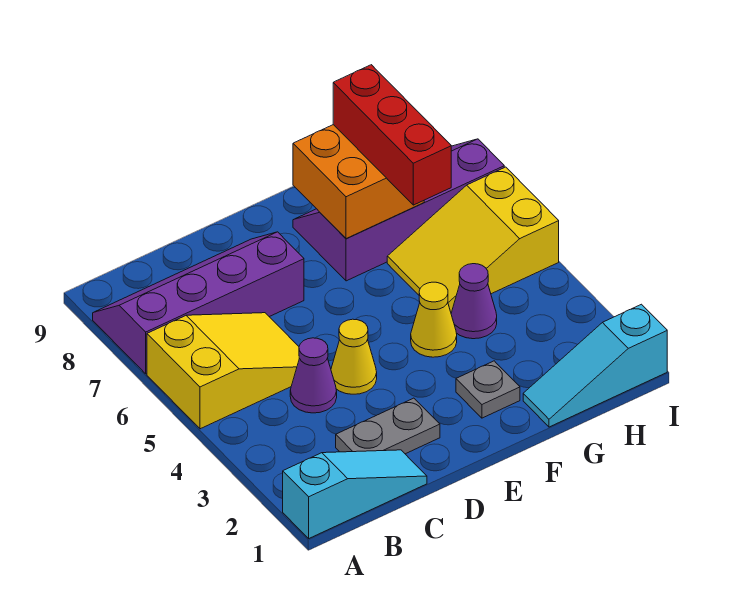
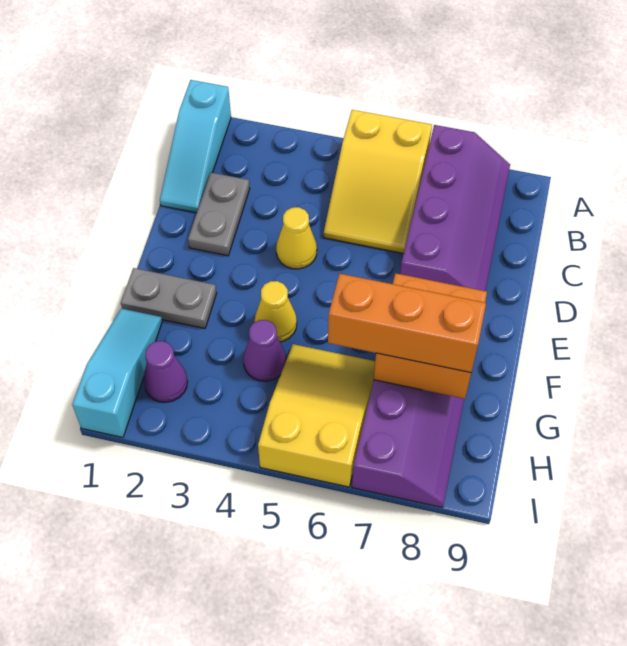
purple cone C4 level 1 -> purple cone H2 level 1
grey plate F2 level 1 -> grey plate F1:F2 level 1
red brick G6:G8 level 3 -> orange brick G6:G8 level 3

